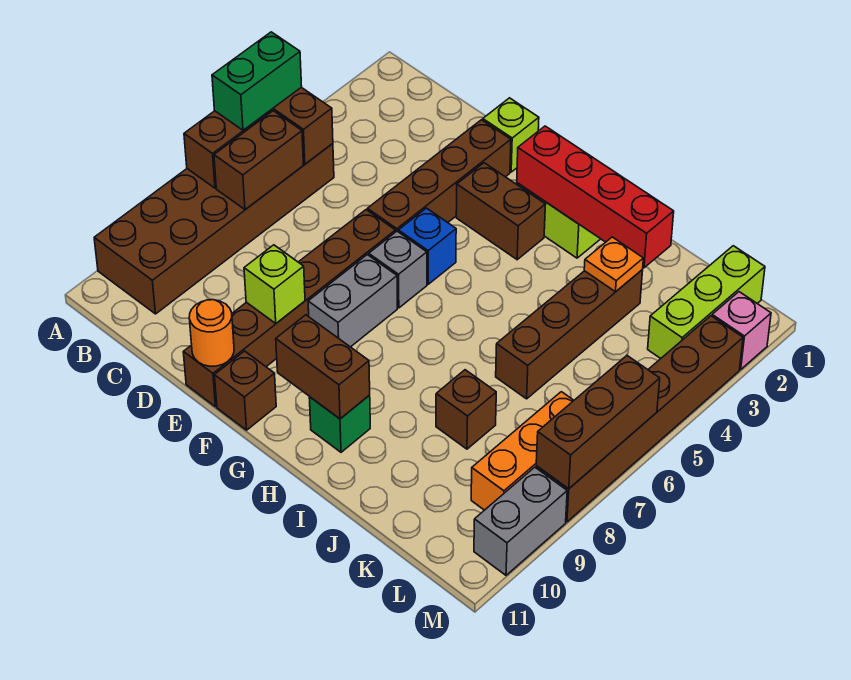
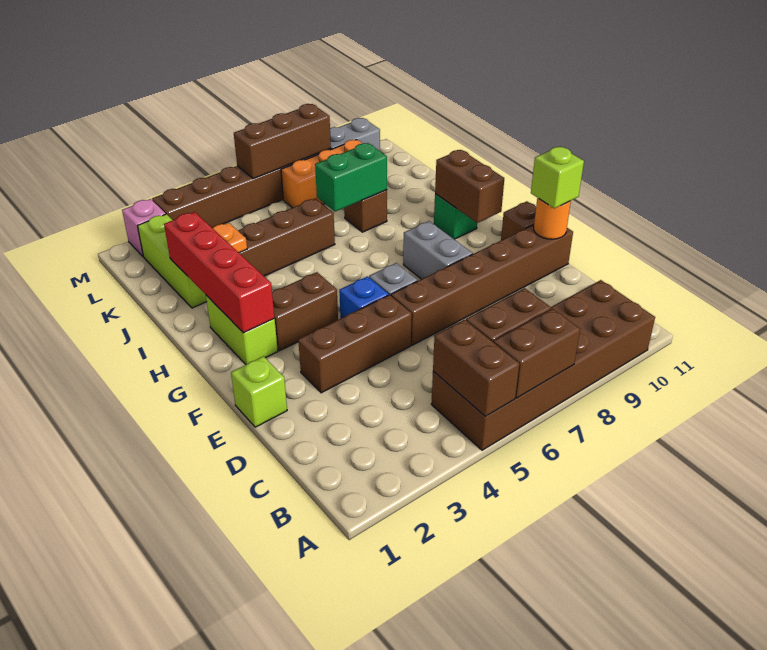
green brick A5:A6 level 3 -> green brick J7:J8 level 2
brown brick E2:E5 level 1 -> brown brick E3:E5 level 1
lime brick E9 level 2 -> lime brick E11 level 3
brown brick F3:G3 level 1 -> brown brick G3:G4 level 1
grey brick F7:F8 level 1 -> grey brick F8:G8 level 1
lime brick L1:L3 level 1 -> lime brick J2:L2 level 1

